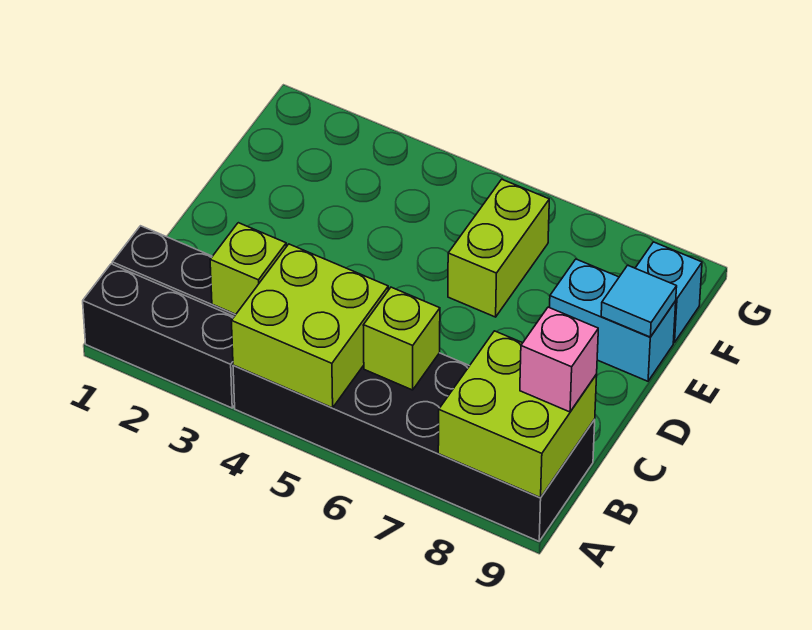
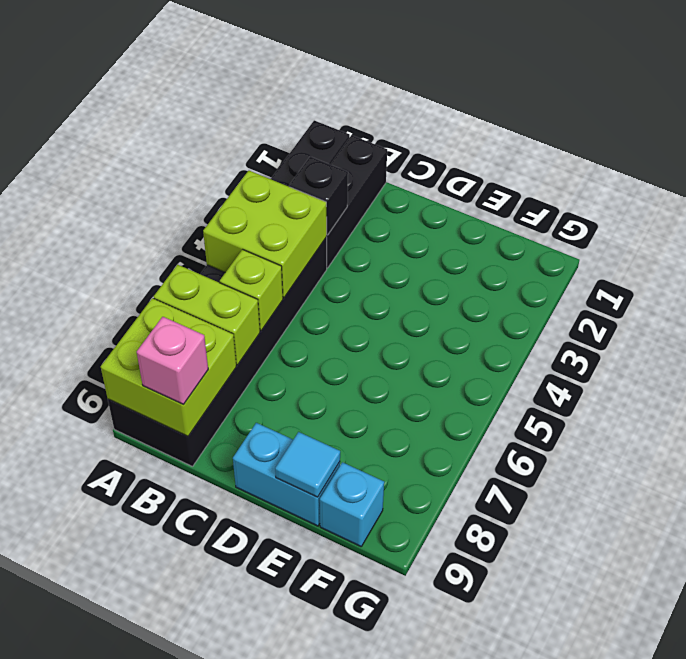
lime brick B3 level 2 -> black brick B3 level 2
lime brick E6:F6 level 1 -> lime brick A7:B7 level 2
cyan brick E8:E9 level 1 -> cyan brick D9:E9 level 1

